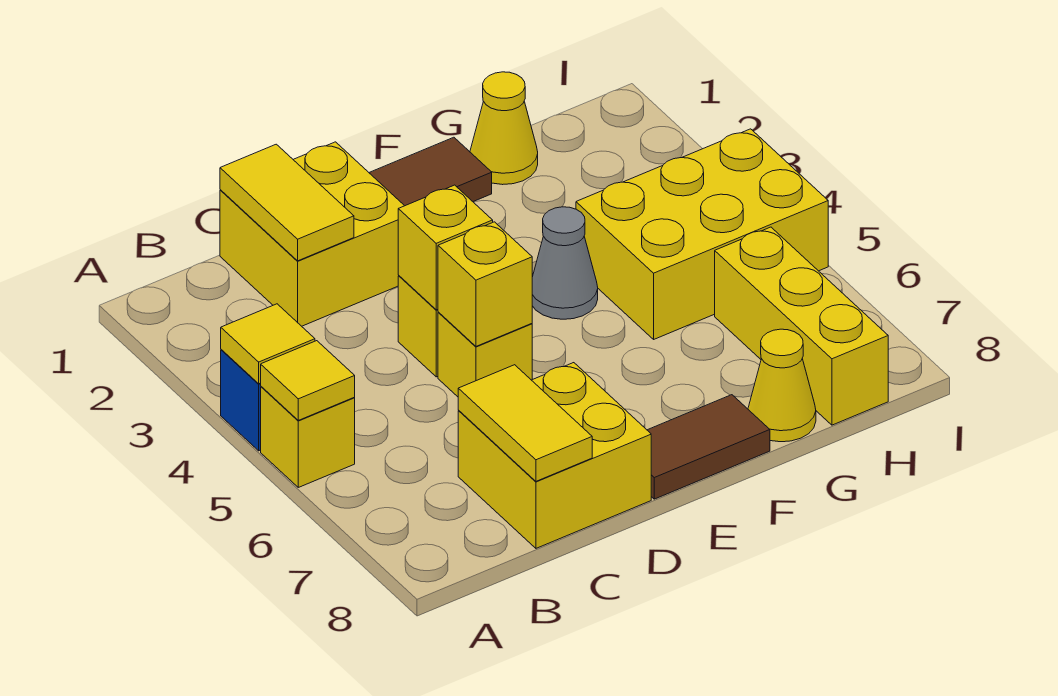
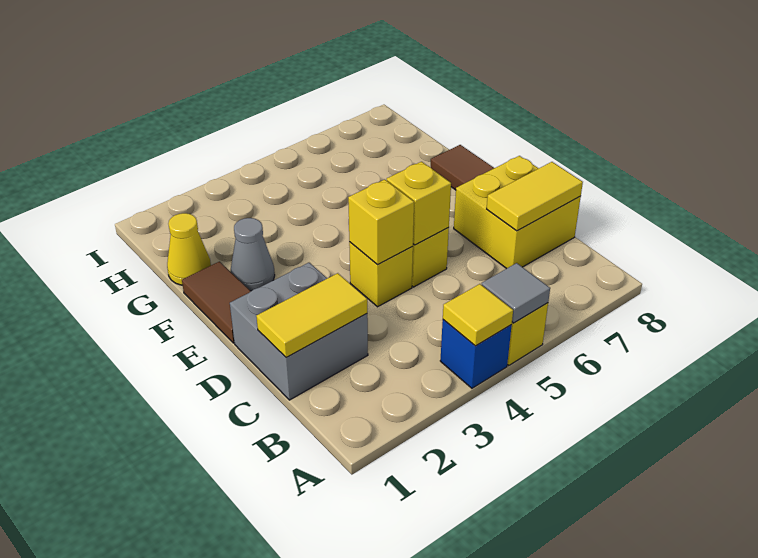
yellow tile A5 level 2 -> grey tile A5 level 2
yellow brick C1:D2 level 1 -> grey brick C1:D2 level 1
grey cone F4 level 1 -> grey cone F2 level 1
yellow brick G4:I5 level 1 -> none
yellow cone G8 level 1 -> none
yellow brick H6:H8 level 1 -> none

